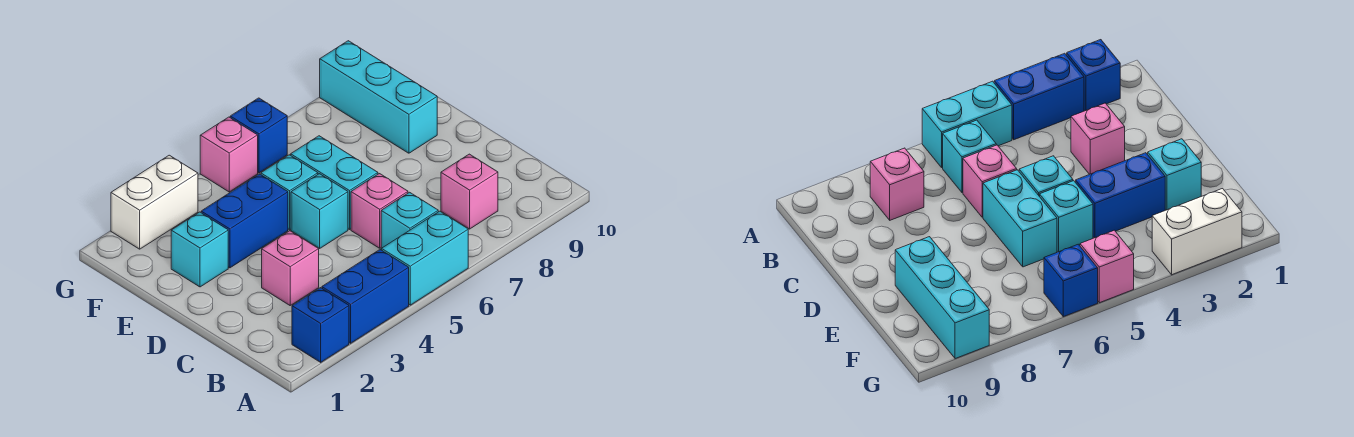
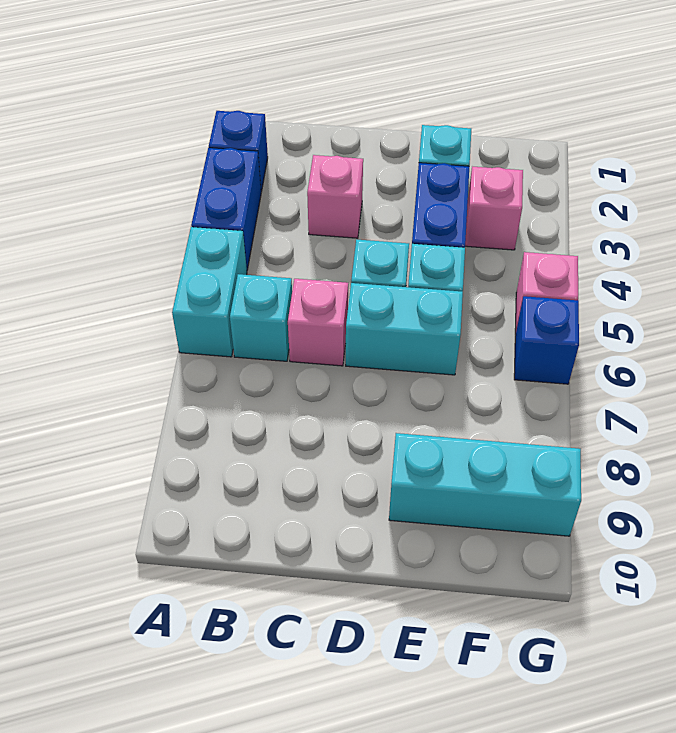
pink brick B8 level 1 -> pink brick F3 level 1
white brick G2:G3 level 1 -> none

